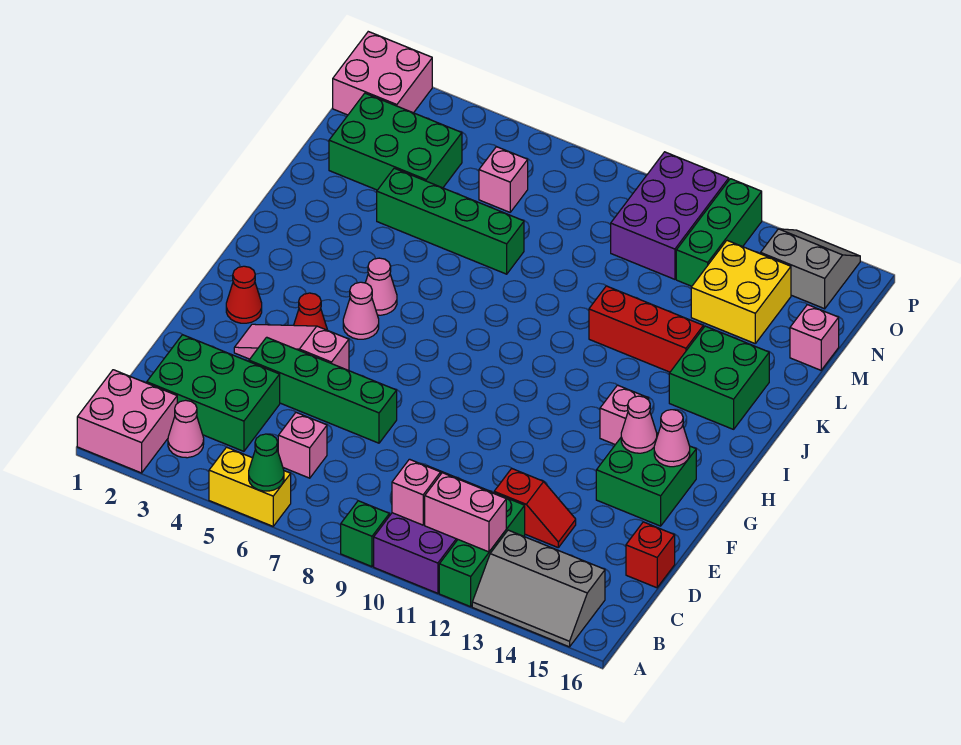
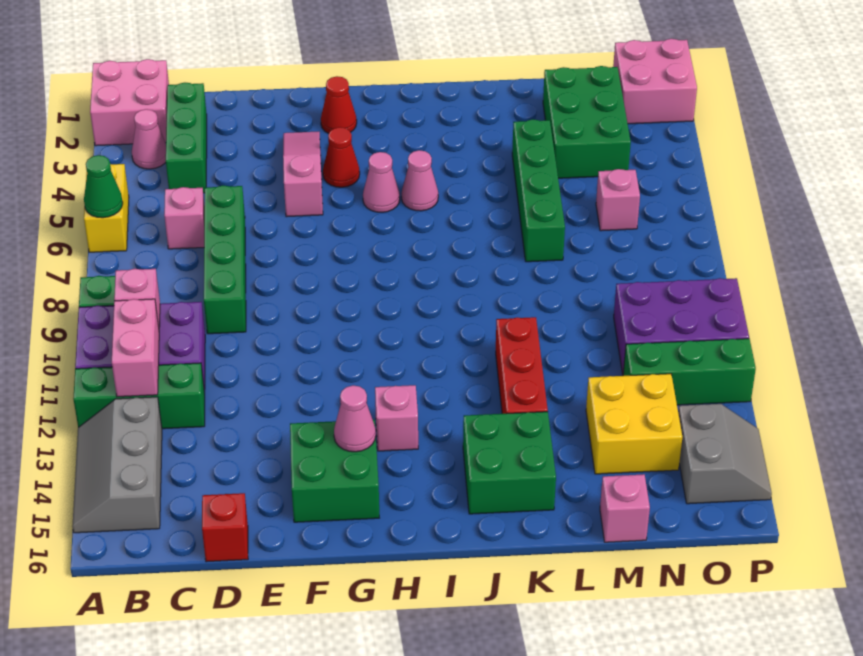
green brick C2:D4 level 1 -> green brick C2:C4 level 1
red slope D12:D13 level 1 top 12 -> none
green brick E4:E7 level 1 -> green brick D6:D9 level 1
pink cone G15 level 2 -> none

